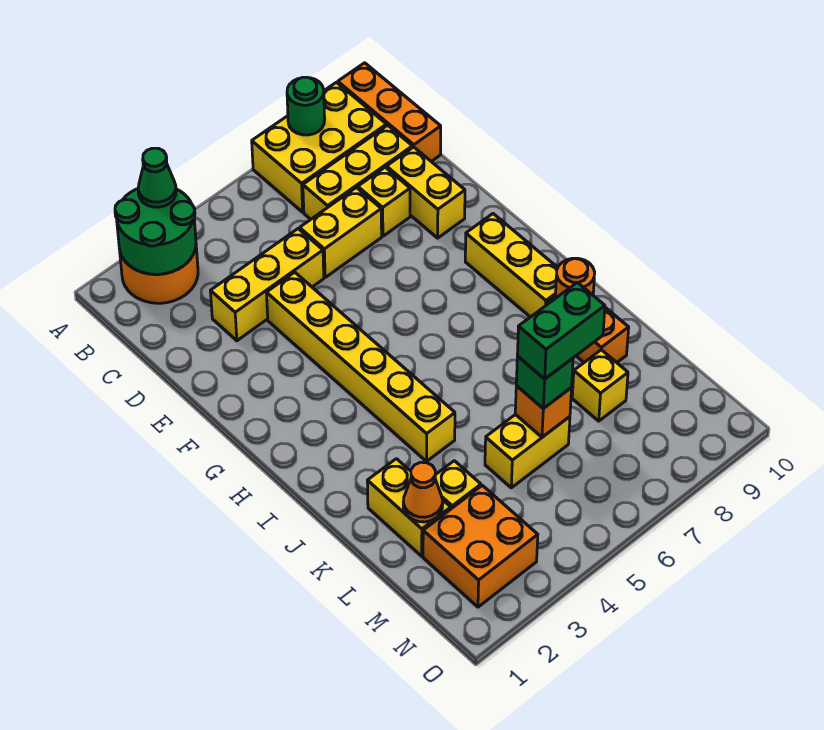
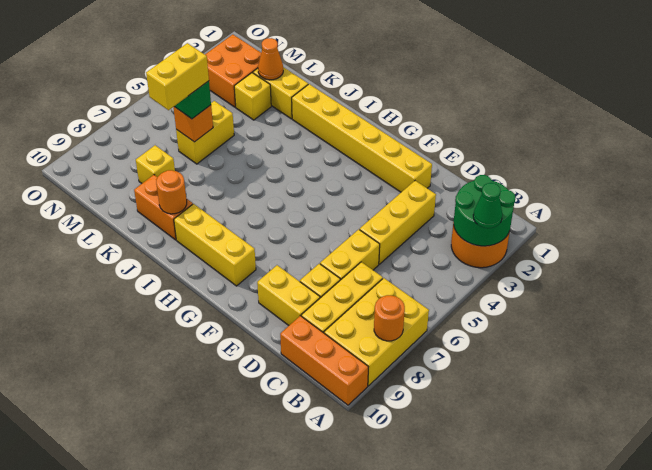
green round brick A8 level 2 -> orange round brick A8 level 2
yellow brick E4:J4 level 1 -> yellow brick E2:J2 level 1
green brick L6:L7 level 4 -> yellow brick L6:L7 level 4

